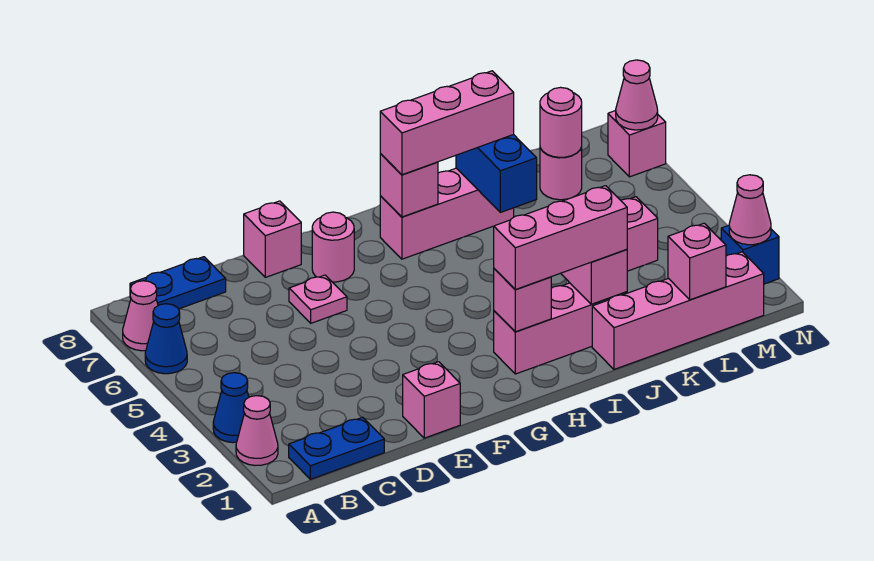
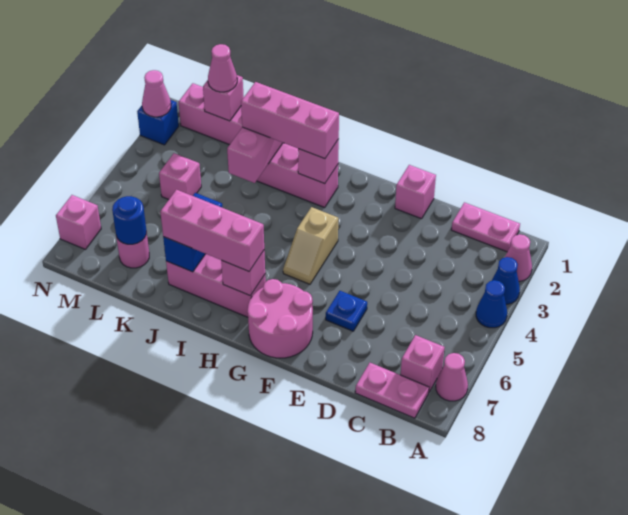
blue cone A6 level 1 -> blue cone A4 level 1
blue plate B1:C1 level 1 -> pink plate B1:C1 level 1
blue plate B8:C8 level 1 -> pink plate B8:C8 level 1
pink plate E6 level 1 -> blue plate E6 level 1
pink brick E8 level 1 -> pink brick B7 level 1
pink round brick F7 level 1 -> pink round brick F7:G8 level 1
none -> tan slope G4:G5 level 1 top 4
pink round brick L7 level 2 -> blue round brick L7 level 2
pink cone N7 level 2 -> pink cone L1 level 3

